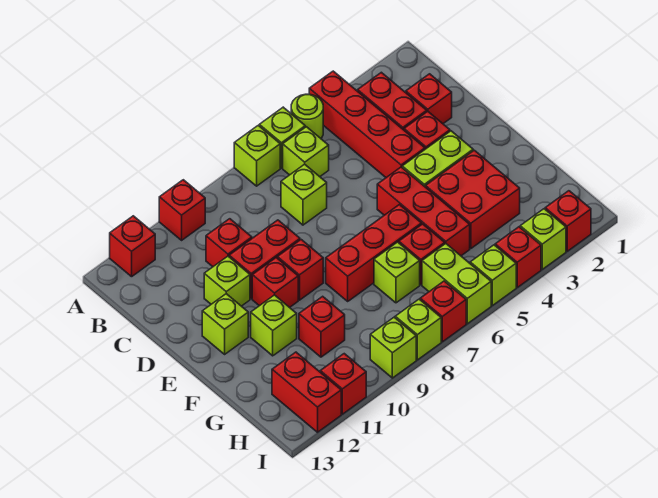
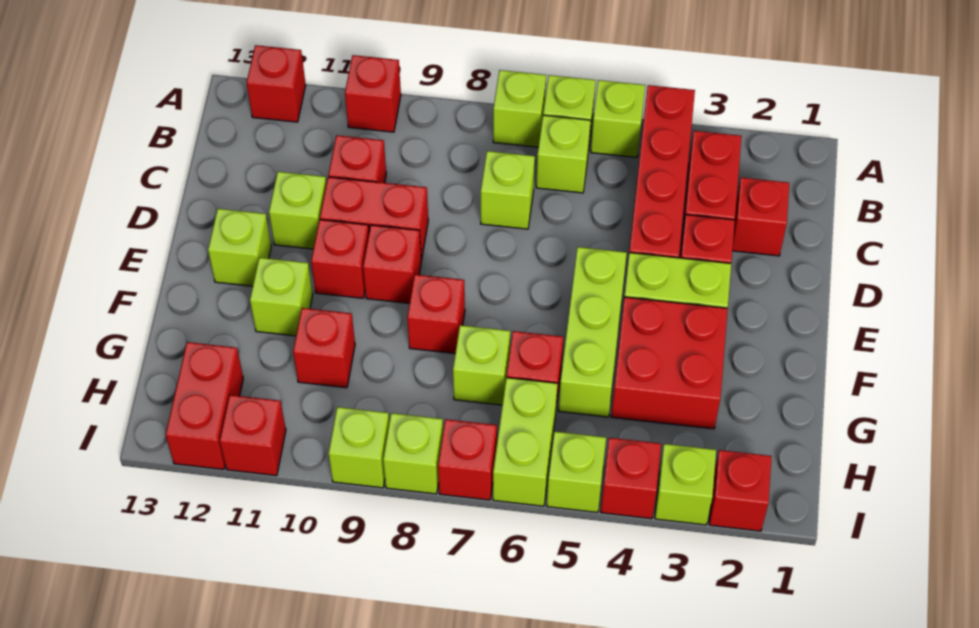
lime round brick A5 level 1 -> lime brick A5 level 1
red brick E5:G5 level 1 -> lime brick E5:G5 level 1
red brick F6:F8 level 1 -> red brick F8 level 1

